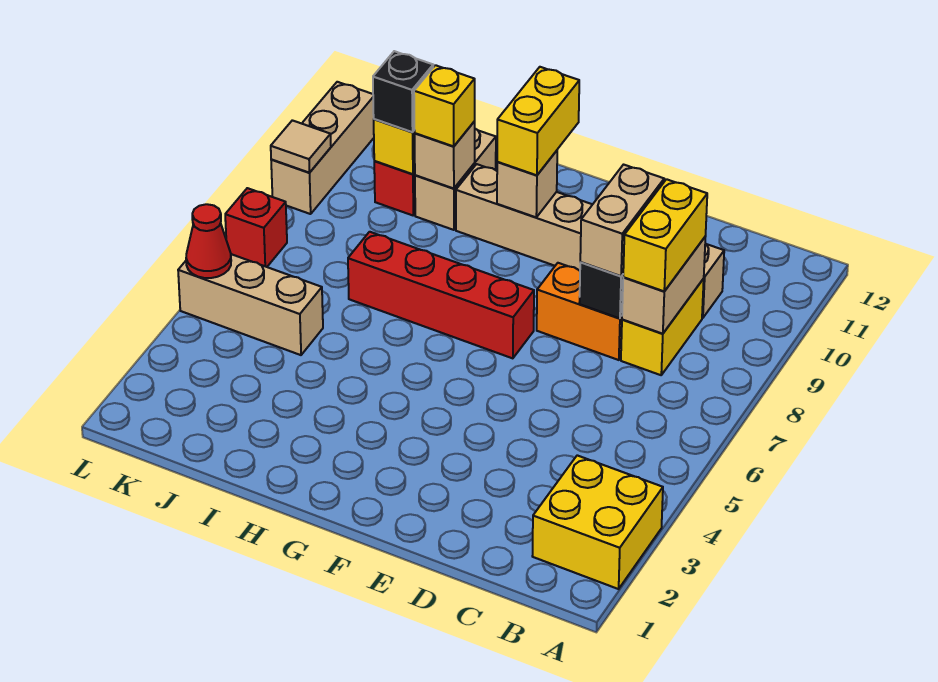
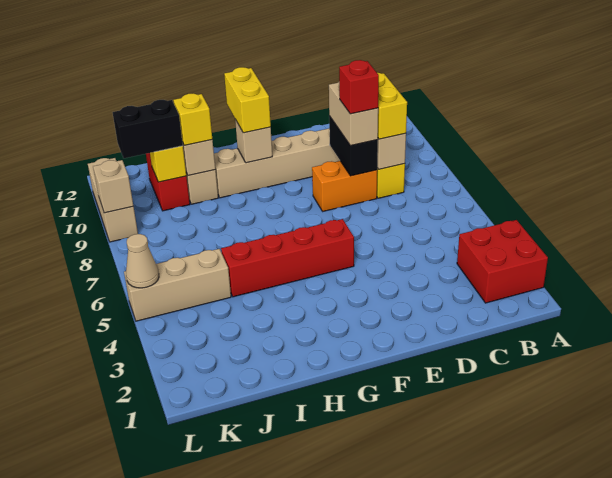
yellow brick A2:B3 level 1 -> red brick A2:B3 level 1
red brick F7:I7 level 1 -> red brick F5:I5 level 1
black brick J10 level 3 -> black brick J10:K10 level 3
red cone L5 level 2 -> tan cone L5 level 2
red brick L7 level 1 -> red brick D8 level 4
tan tile L9 level 2 -> tan brick L9 level 2

